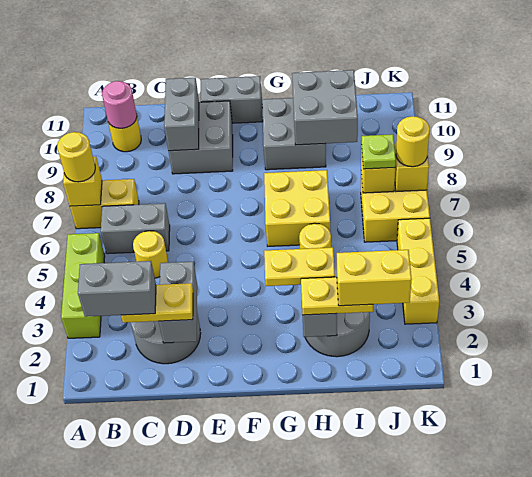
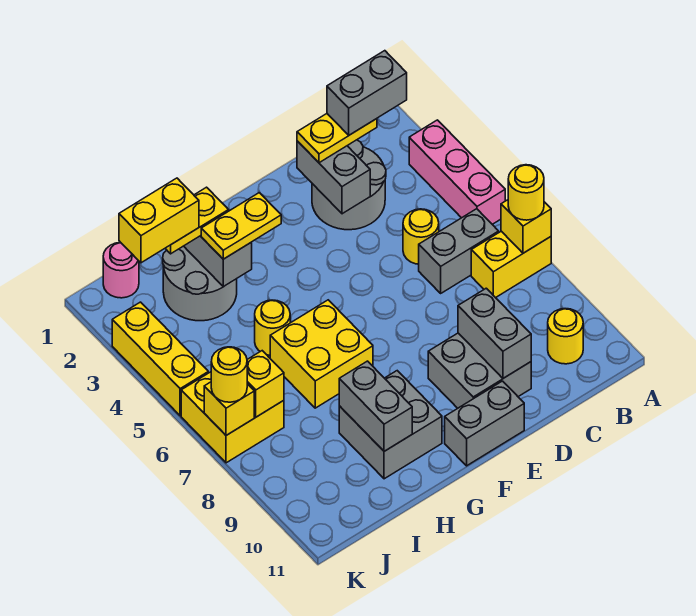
lime brick A3:A5 level 1 -> pink brick A3:A5 level 1
pink round brick B10 level 2 -> pink round brick J1 level 1
grey brick H9:I10 level 2 -> grey brick H9:H10 level 2
lime plate J7 level 3 -> none

